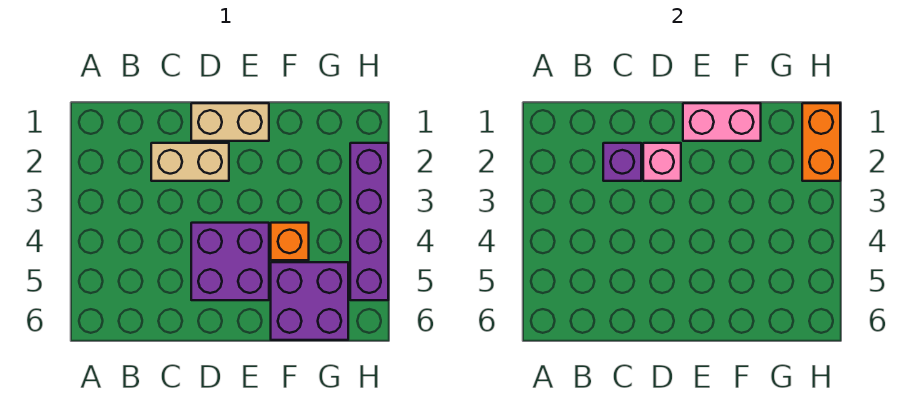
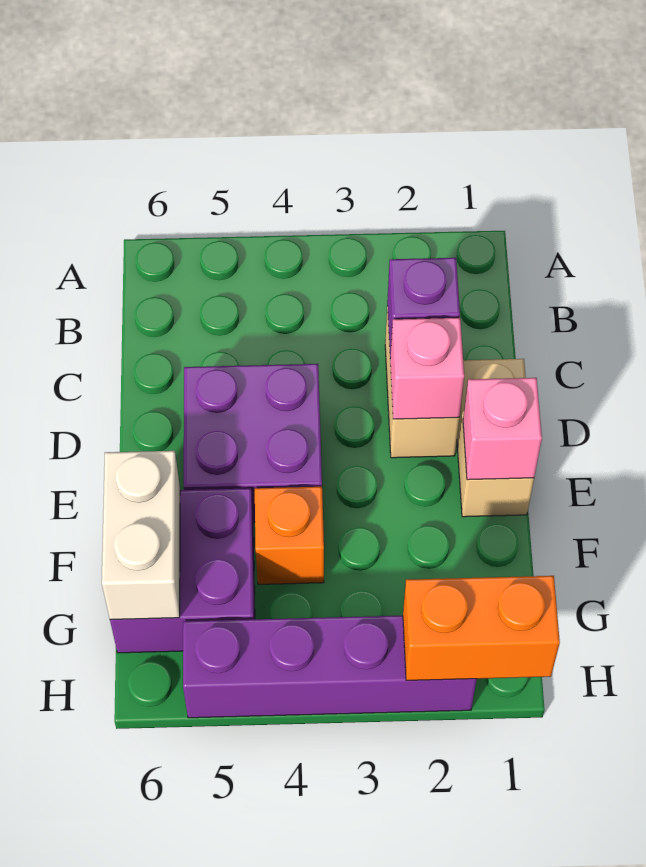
pink brick E1:F1 level 2 -> pink brick E1 level 2
none -> white brick F6:G6 level 2

